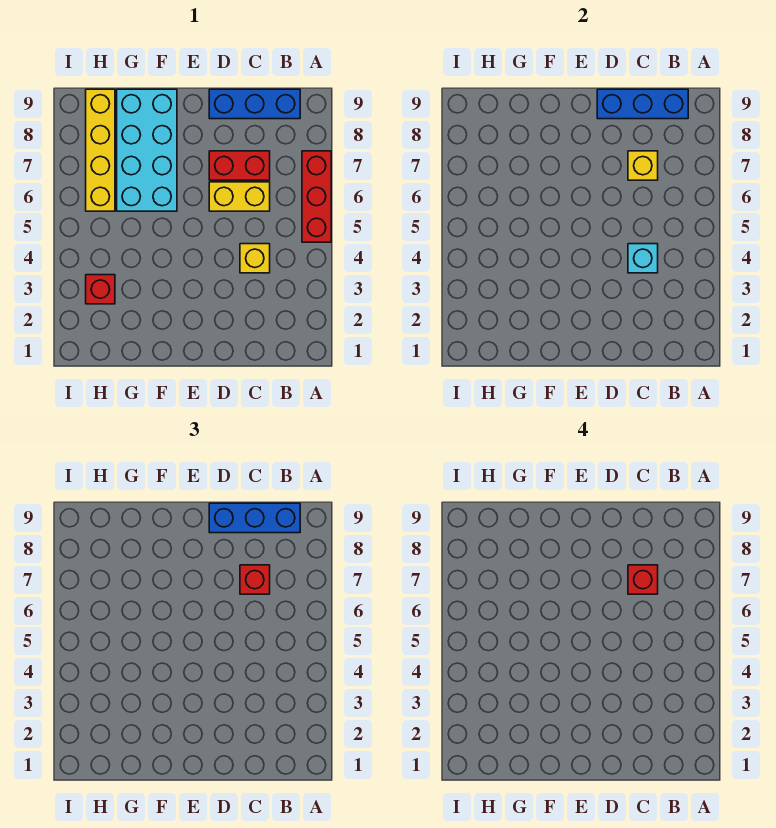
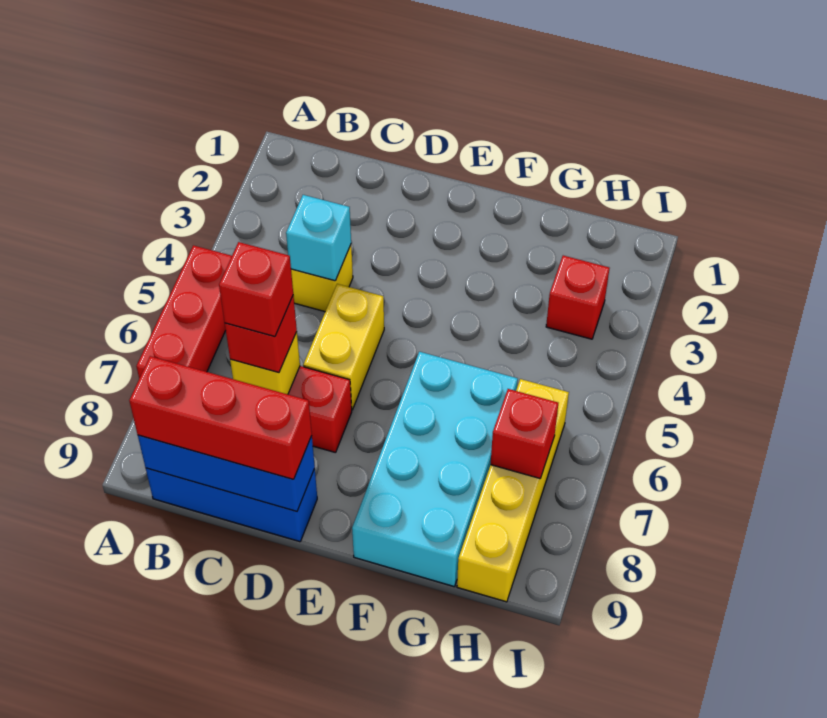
blue brick B9:D9 level 3 -> red brick B9:D9 level 3
yellow brick C6:D6 level 1 -> yellow brick D5:D6 level 1
none -> red brick H7 level 2

